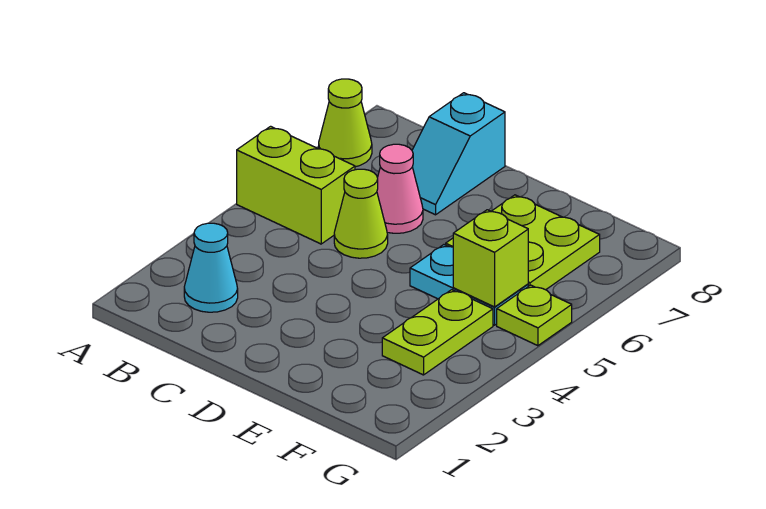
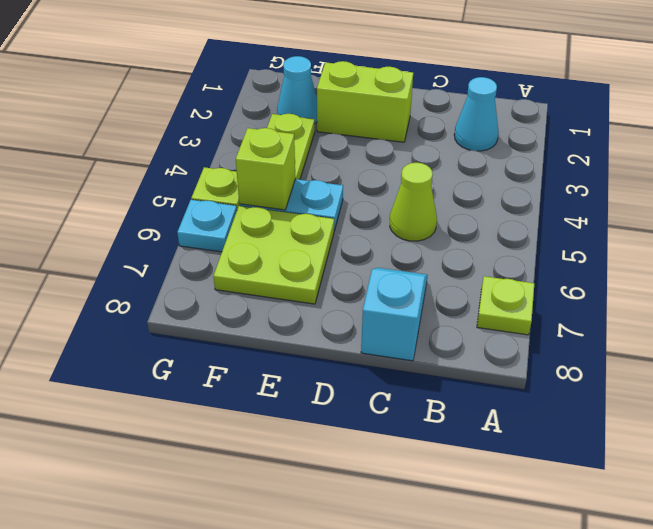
lime brick A5:B5 level 1 -> lime brick D2:E2 level 1
lime cone A7 level 1 -> lime plate A7 level 1
pink cone C6 level 1 -> none
none -> cyan cone F2 level 1
none -> cyan plate G6 level 1

